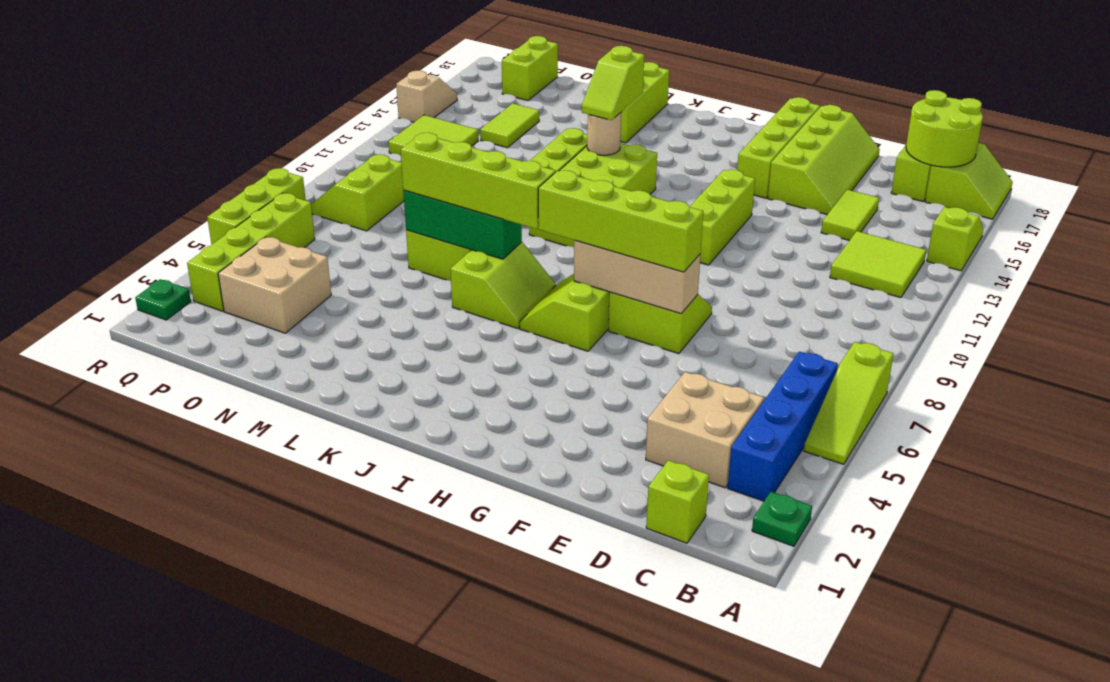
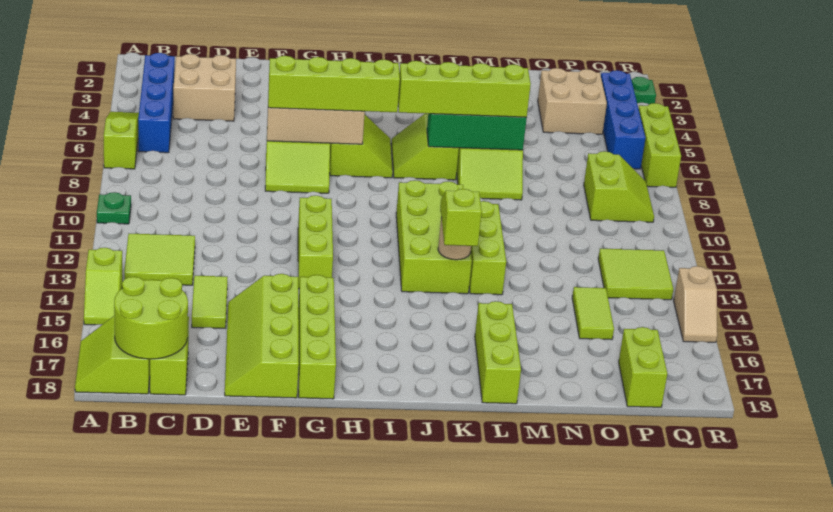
green plate A2 level 1 -> green plate A10 level 1
lime brick C1 level 1 -> none
lime brick Q3:Q6 level 1 -> blue brick Q3:Q6 level 1

